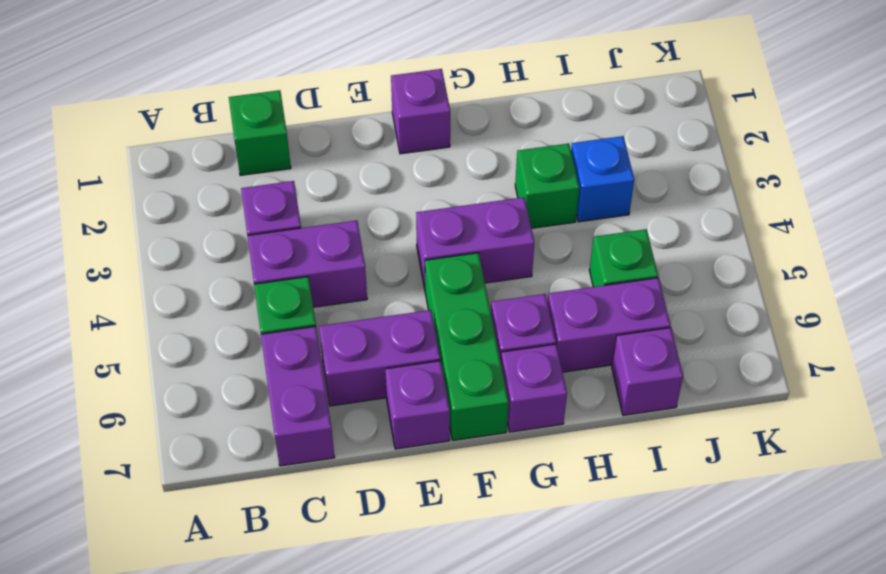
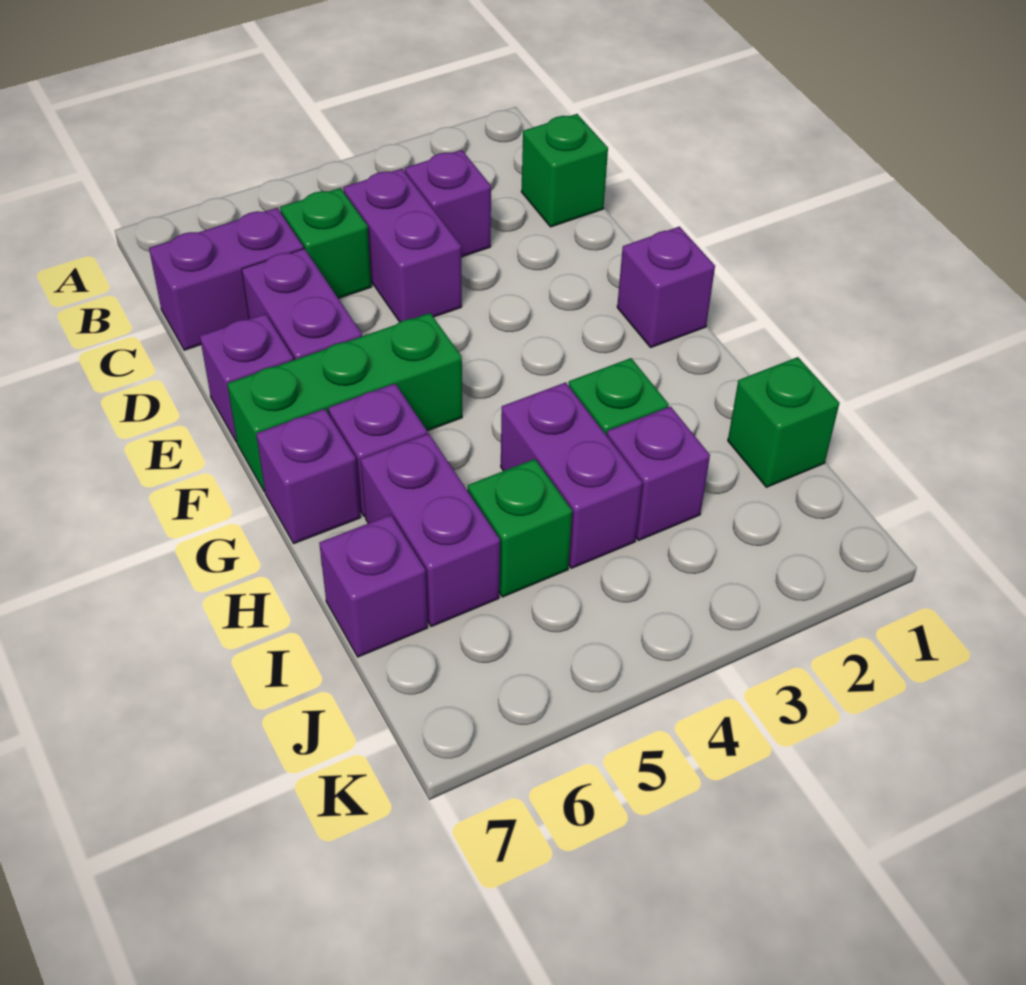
purple brick F4:G4 level 1 -> purple brick H4:I4 level 1
none -> green brick I1 level 1
blue brick I3 level 1 -> purple brick I3 level 1

